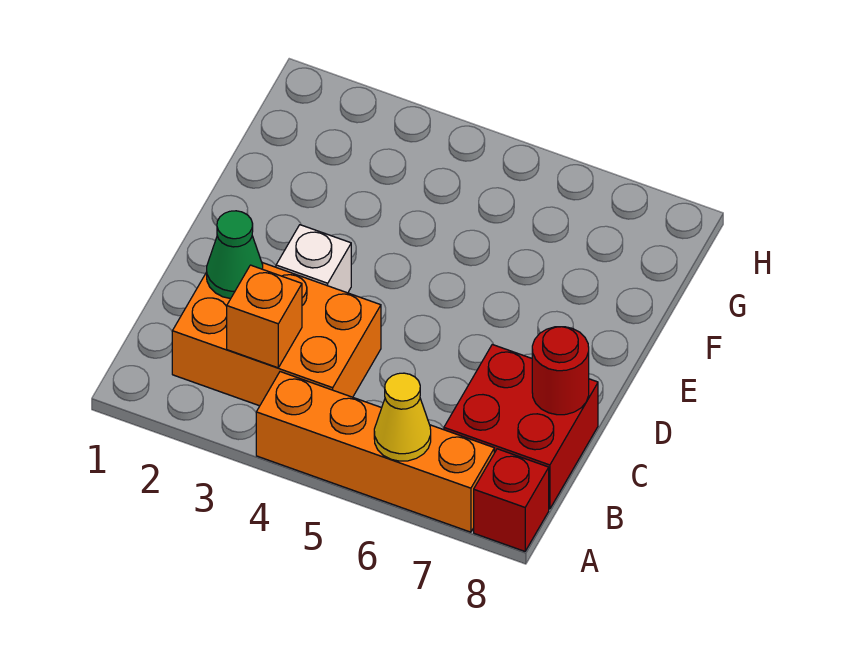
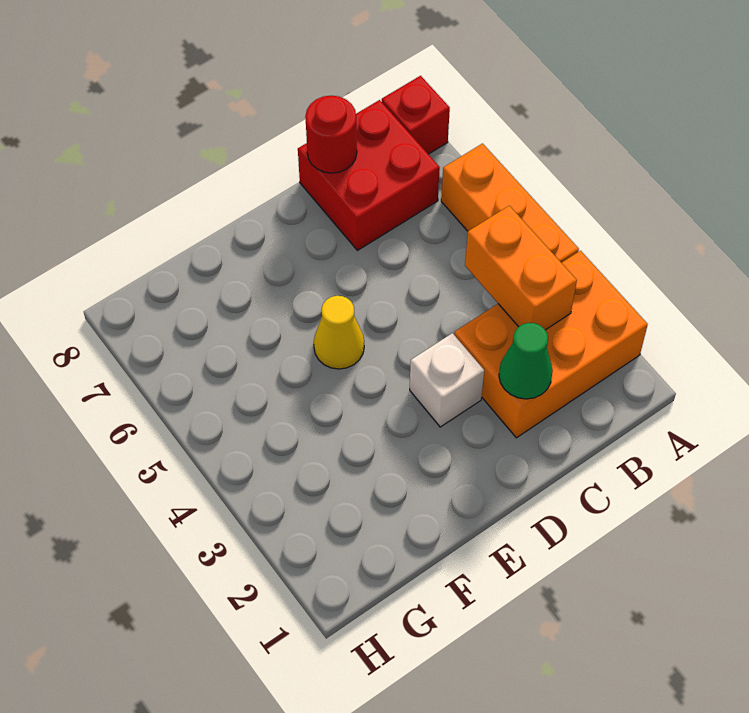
orange brick A4:A7 level 1 -> orange brick A4:A6 level 1
yellow cone A6 level 2 -> yellow cone E5 level 1
orange brick B2:C4 level 1 -> orange brick A2:C3 level 1
orange brick B3 level 2 -> orange brick B3:B4 level 2

